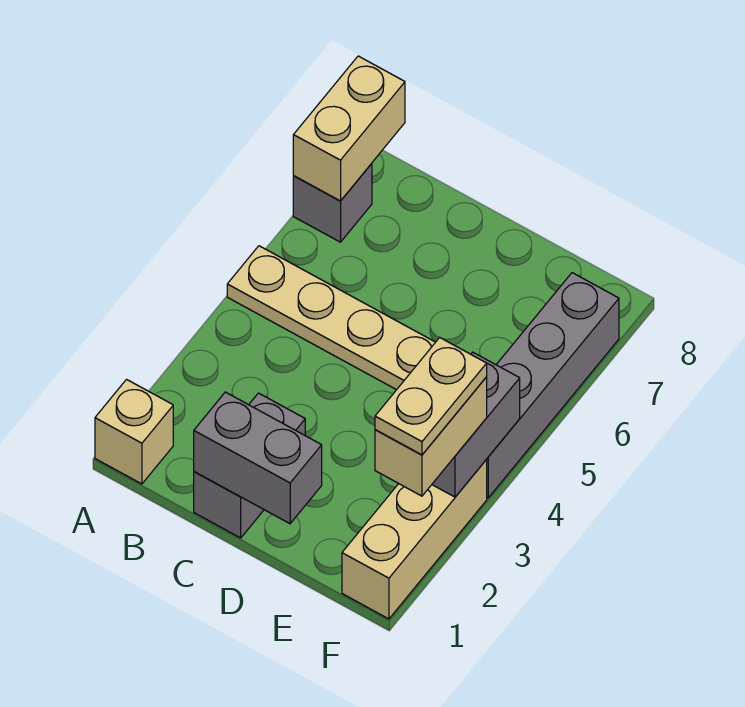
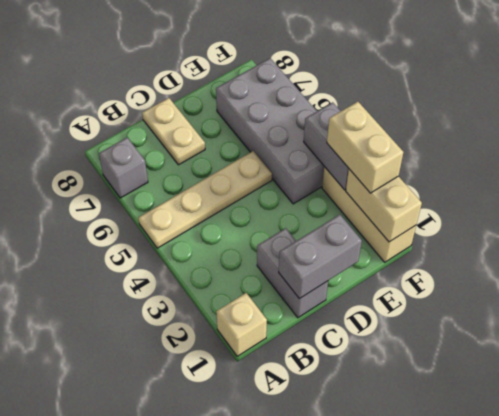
tan brick A7:A8 level 2 -> tan brick F1:F2 level 2
tan plate F2:F3 level 4 -> tan plate C7:C8 level 1
grey brick F4:F7 level 1 -> grey brick E4:F7 level 1

